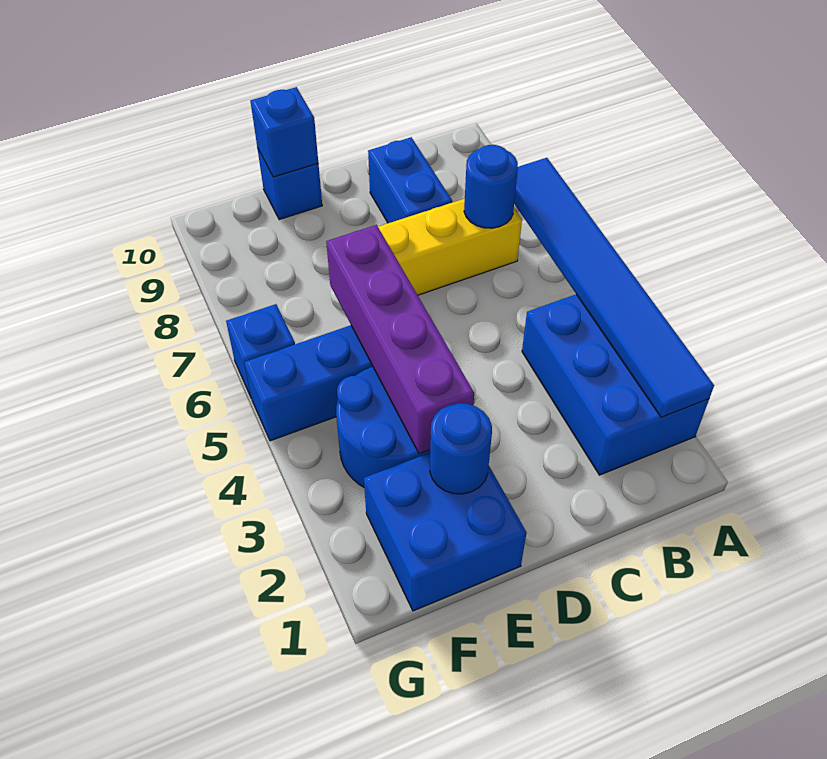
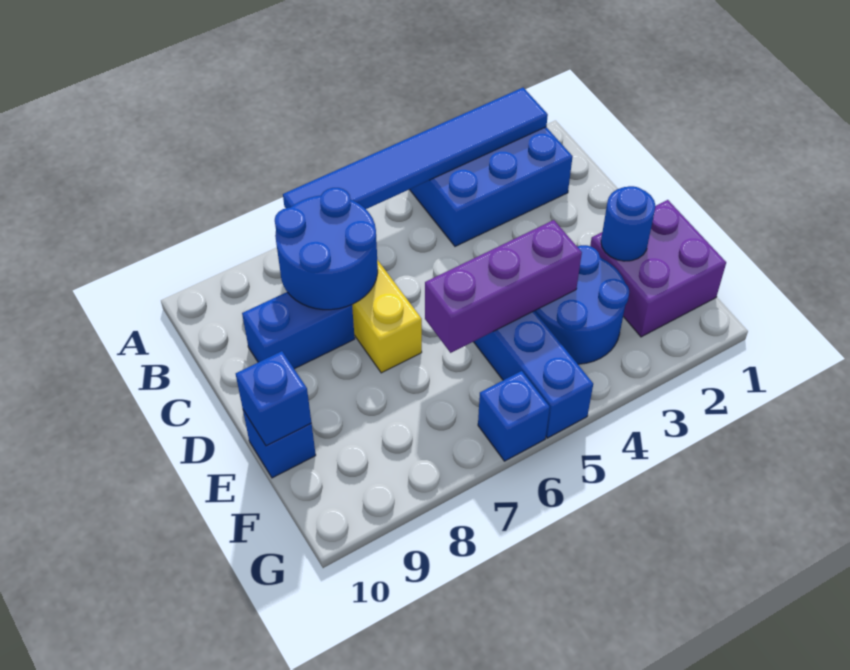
blue round brick B7 level 2 -> blue round brick B7:C8 level 2
blue brick E1:F2 level 1 -> purple brick E1:F2 level 1
purple brick E3:E6 level 2 -> purple brick E4:E6 level 2

